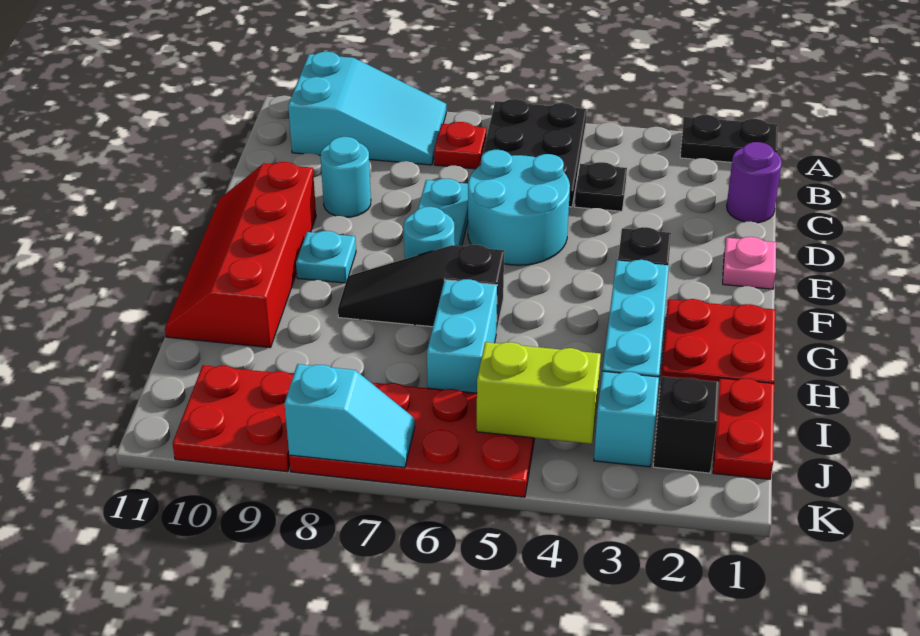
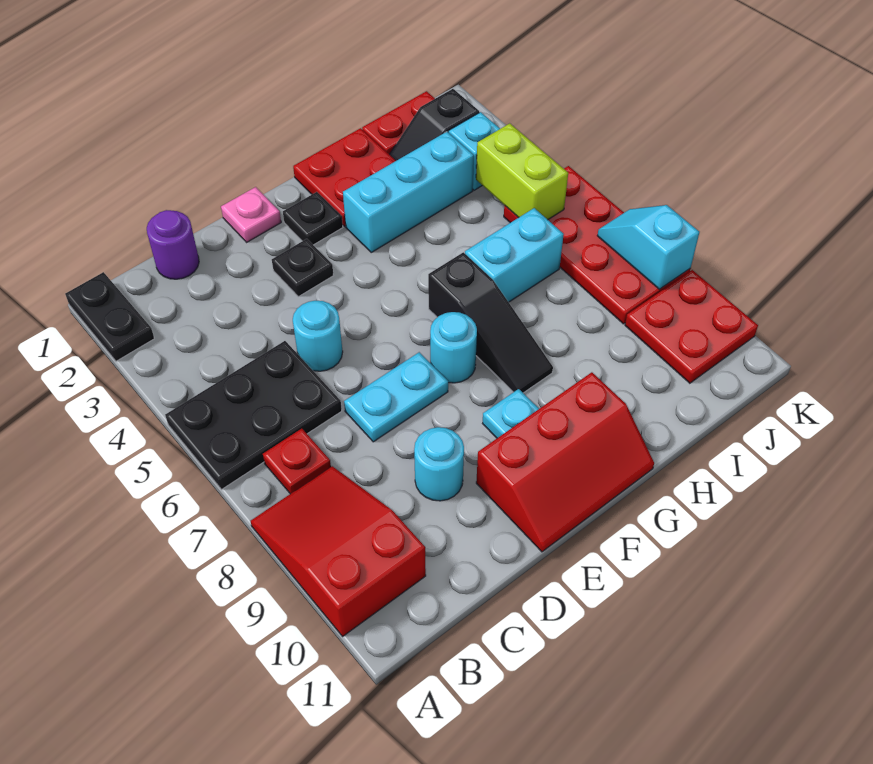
cyan slope A8:B10 level 1 top 10 -> red slope A8:B10 level 1 top 10
black plate C4 level 1 -> black plate F2 level 1
cyan round brick D5:E6 level 1 -> cyan round brick D5 level 1
red slope E10:H11 level 1 top 10 -> red slope E10:G11 level 1 top 10

